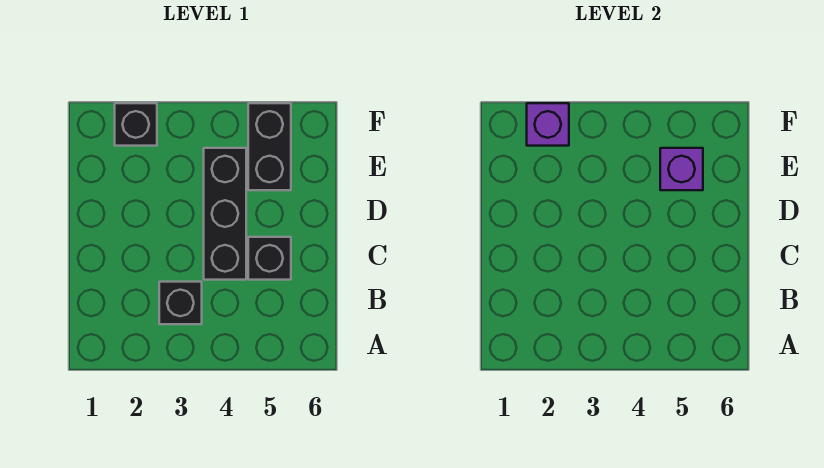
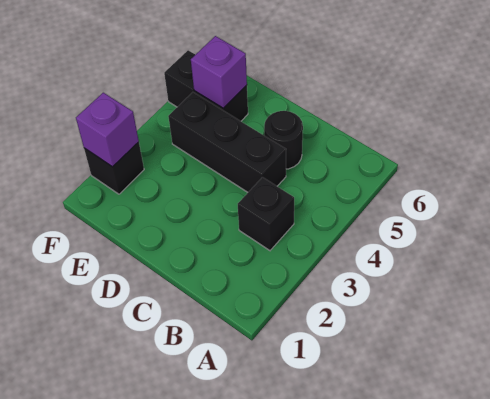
black brick C5 level 1 -> black round brick C5 level 1

